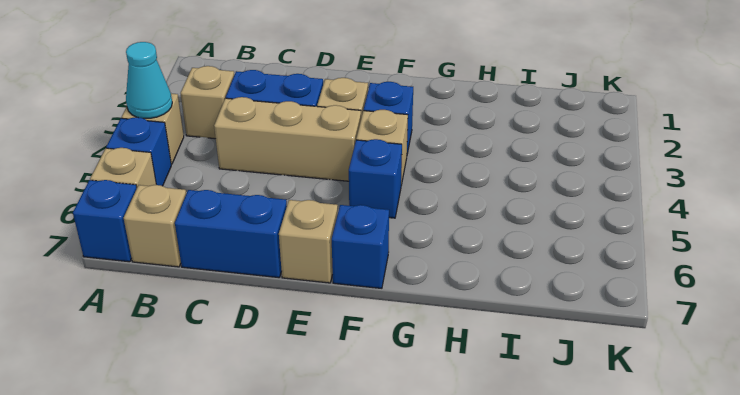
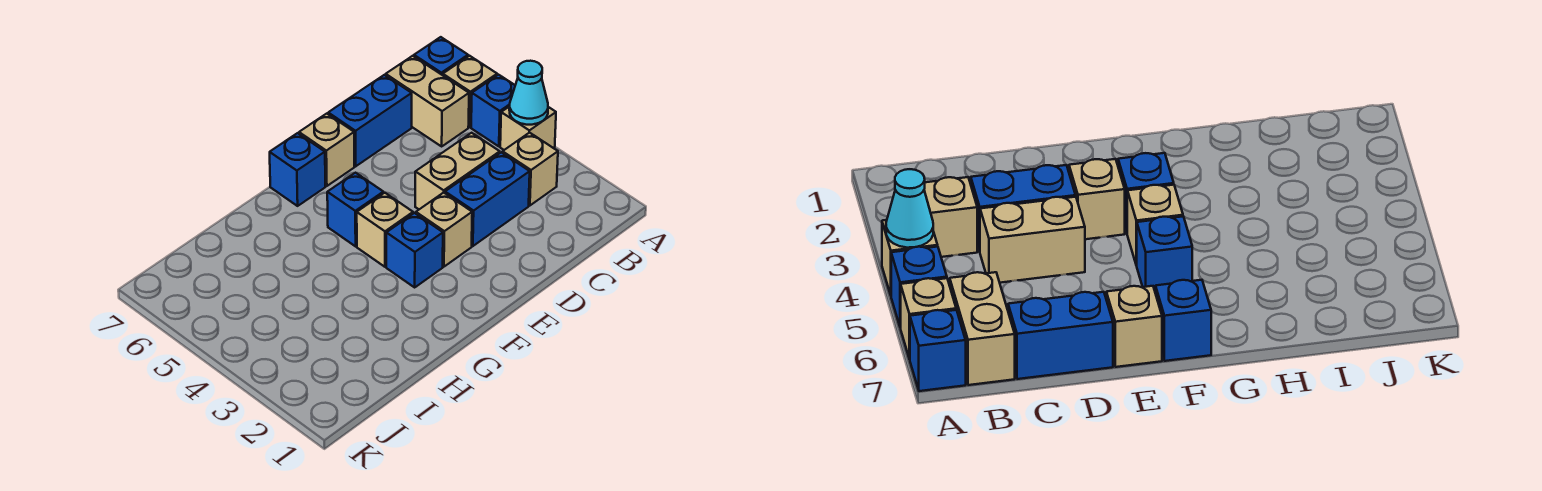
tan brick B7 level 1 -> tan brick B6:B7 level 1
tan brick C4:E4 level 1 -> tan brick C4:D4 level 1

